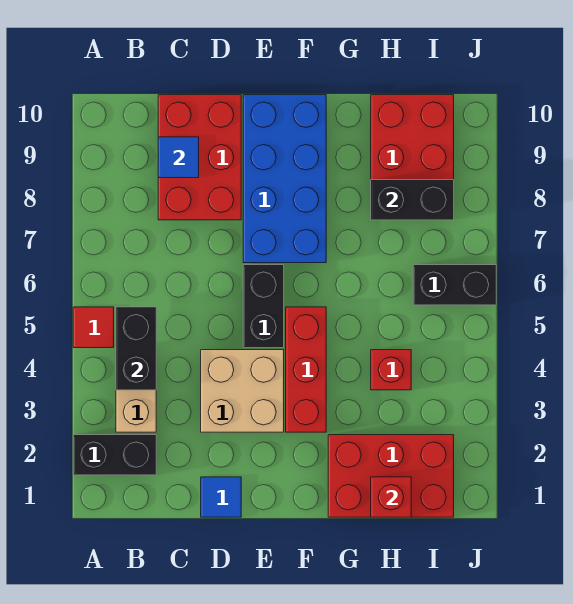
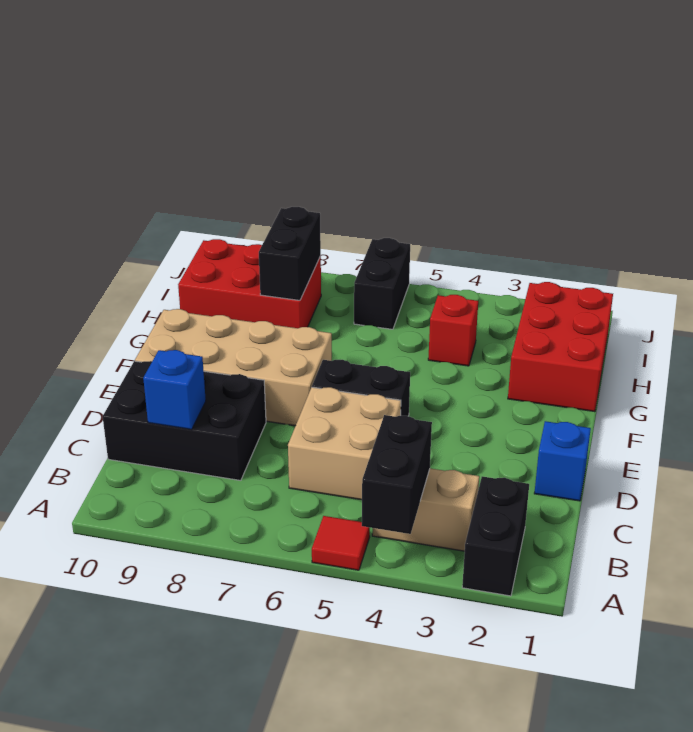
black brick B4:B5 level 2 -> black brick A4:B4 level 2
red brick C8:D10 level 1 -> black brick C8:D10 level 1
blue tile C9 level 2 -> blue brick C9 level 2
blue tile D1 level 1 -> blue brick D1 level 1
tan brick D3:E4 level 1 -> tan brick C5:D6 level 1
blue brick E7:F10 level 1 -> tan brick E7:F10 level 1
red brick F3:F5 level 1 -> none
red brick H1 level 2 -> none

